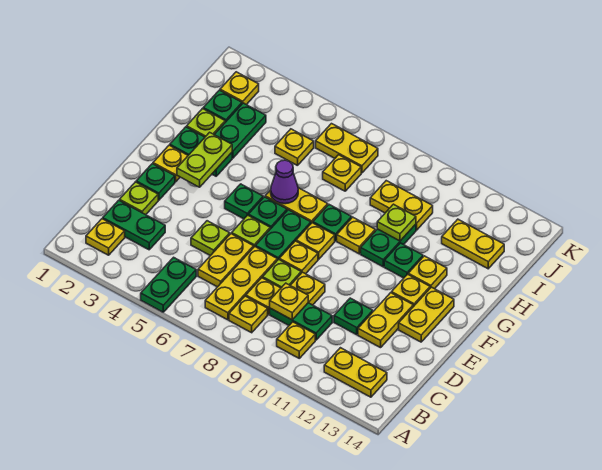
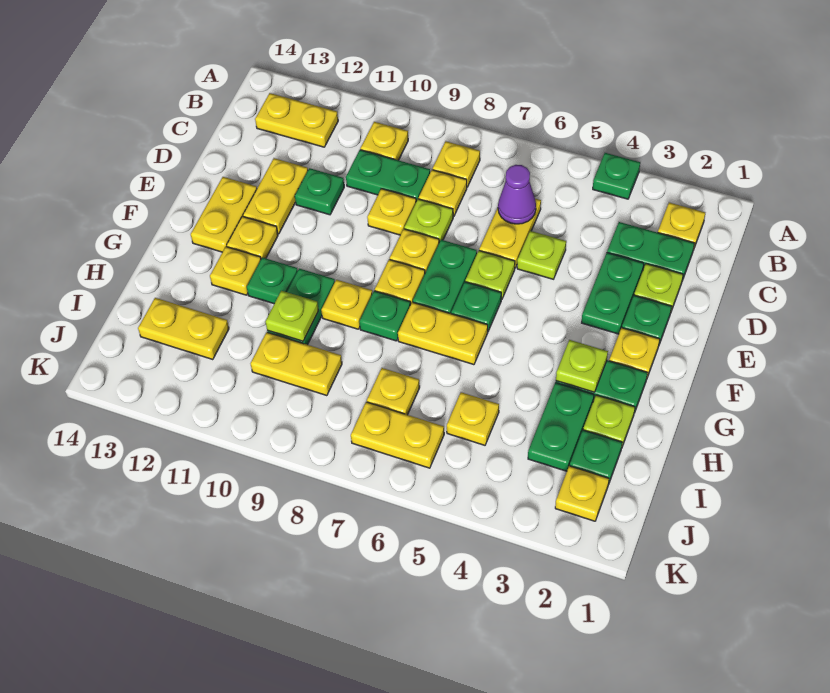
green plate A5:B5 level 1 -> green plate D3:E3 level 1
yellow plate B7:D7 level 1 -> none
yellow plate C9 level 2 -> none
lime plate F3:G3 level 2 -> lime plate G3 level 2
green plate F5 level 1 -> green plate A4 level 1
purple cone G6 level 2 -> purple cone C6 level 2

